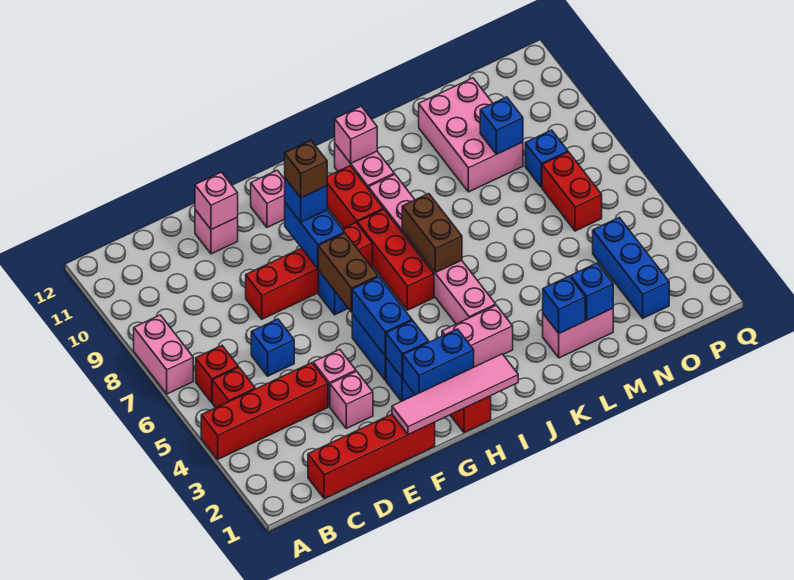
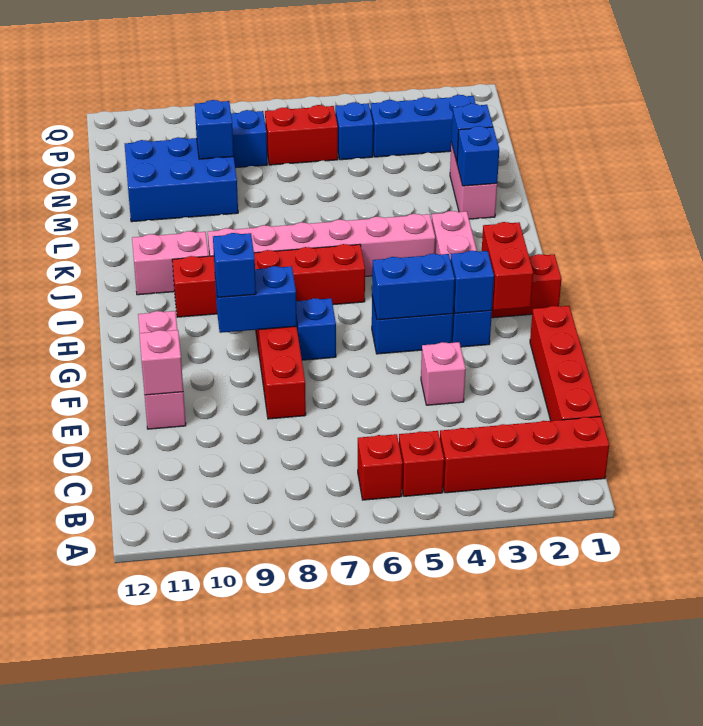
red brick A4:D4 level 1 -> red brick B1:B4 level 1
pink brick A7:A8 level 1 -> none
blue brick D6 level 1 -> blue brick O5 level 1
pink brick E3 level 1 -> none
pink tile F1:I1 level 2 -> none
blue brick G2:H2 level 2 -> red brick G2:H2 level 2
brown brick G6:G7 level 2 -> none
brown brick G9 level 4 -> none
brown brick J6:J7 level 2 -> none
pink brick J11 level 2 -> none
pink brick M9:N11 level 1 -> blue brick M9:N11 level 1

